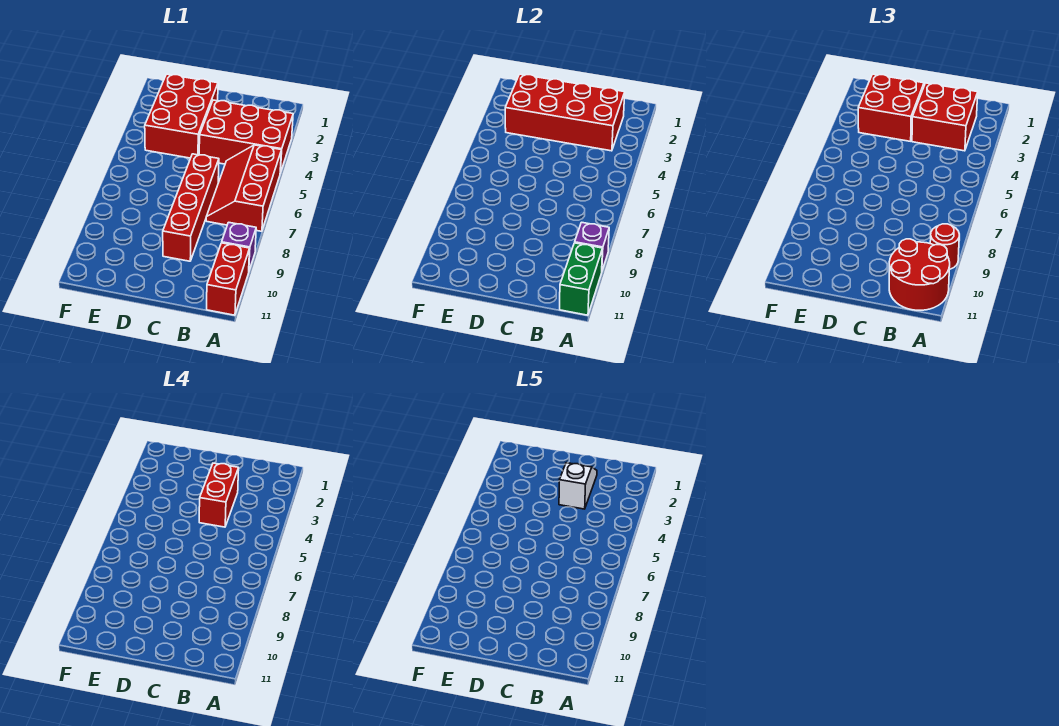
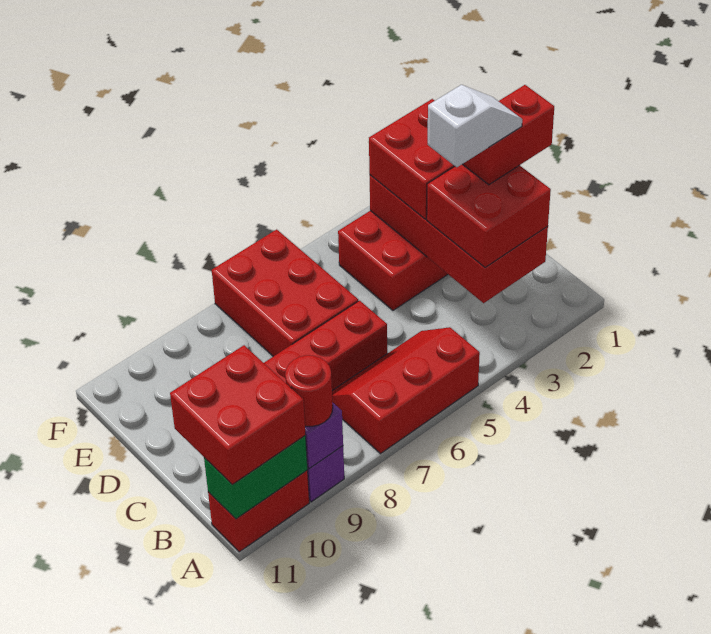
red brick A3:C4 level 1 -> red brick D6:F7 level 1
red round brick A10:B11 level 3 -> red brick A10:B11 level 3
red brick C3:C4 level 4 -> red brick C1:C2 level 4

